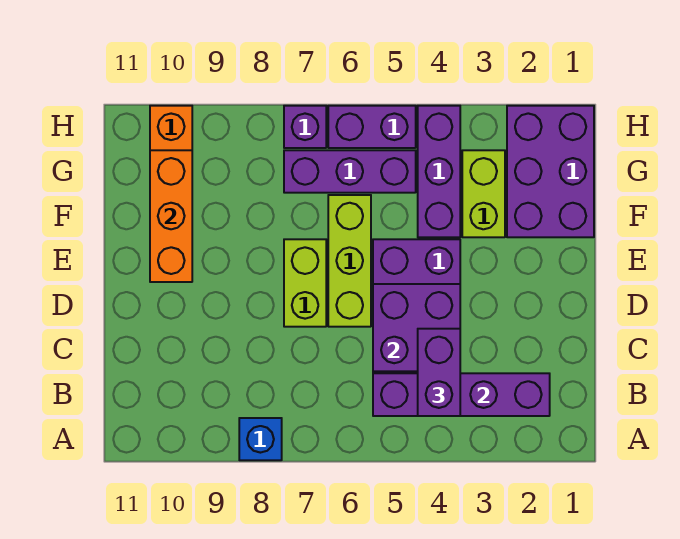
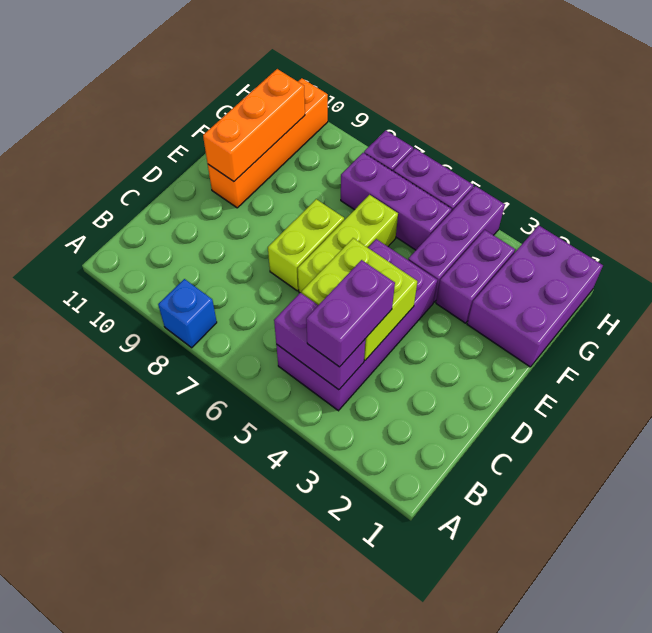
purple brick B2:B5 level 2 -> purple brick B4:B5 level 2
purple brick C4:D5 level 2 -> lime brick C4:D5 level 2
lime brick F3:G3 level 1 -> purple brick F3:G3 level 1

